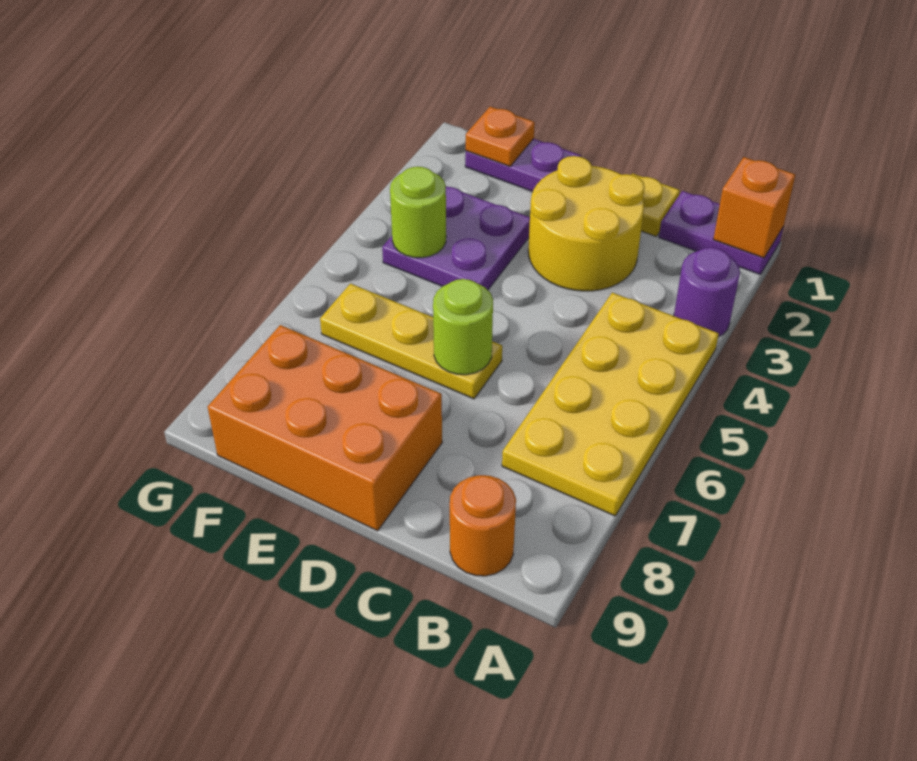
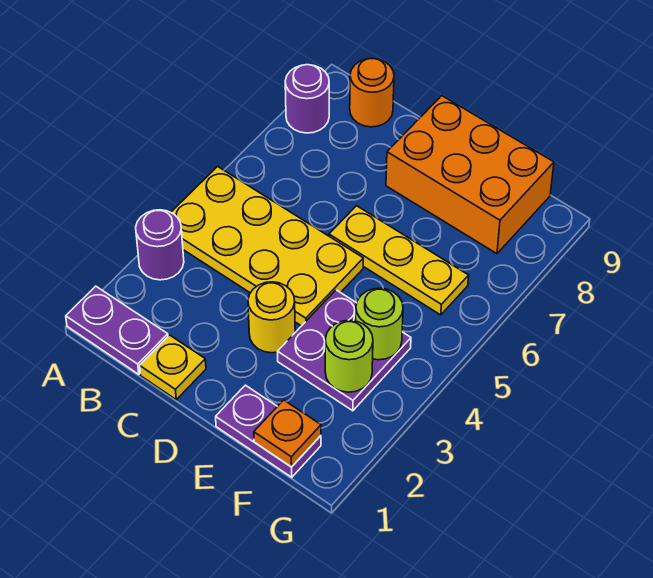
orange brick A1 level 2 -> none
yellow plate A4:B7 level 1 -> yellow plate A4:D5 level 1
none -> purple round brick A8 level 1
yellow round brick C2:D3 level 1 -> yellow round brick D3 level 1
lime round brick D6 level 2 -> lime round brick F3 level 2

